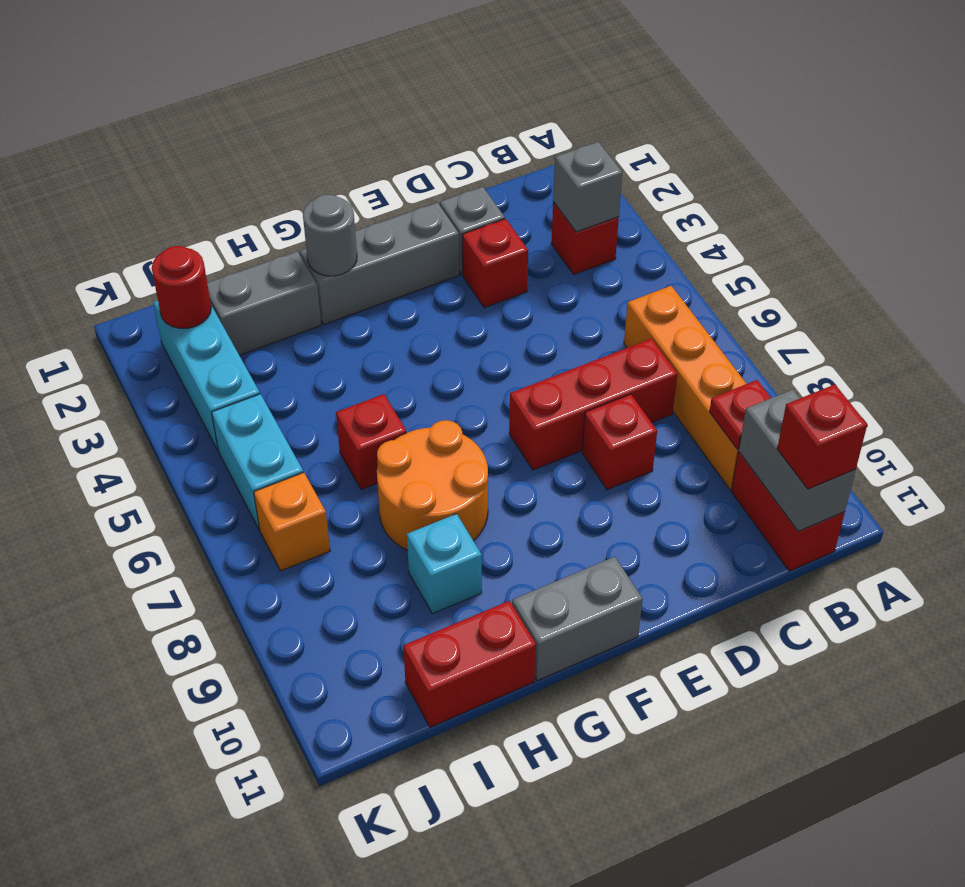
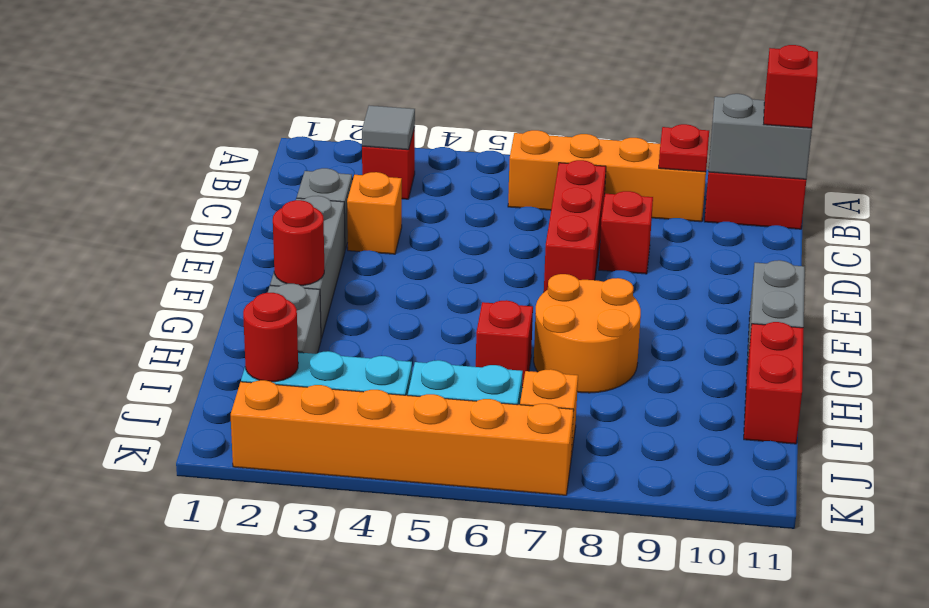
grey brick B3 level 2 -> grey tile B3 level 2
red brick D3 level 1 -> orange brick D3 level 1
grey round brick G2 level 2 -> red round brick G2 level 2
cyan brick H9 level 1 -> none
none -> orange brick K2:K7 level 1

